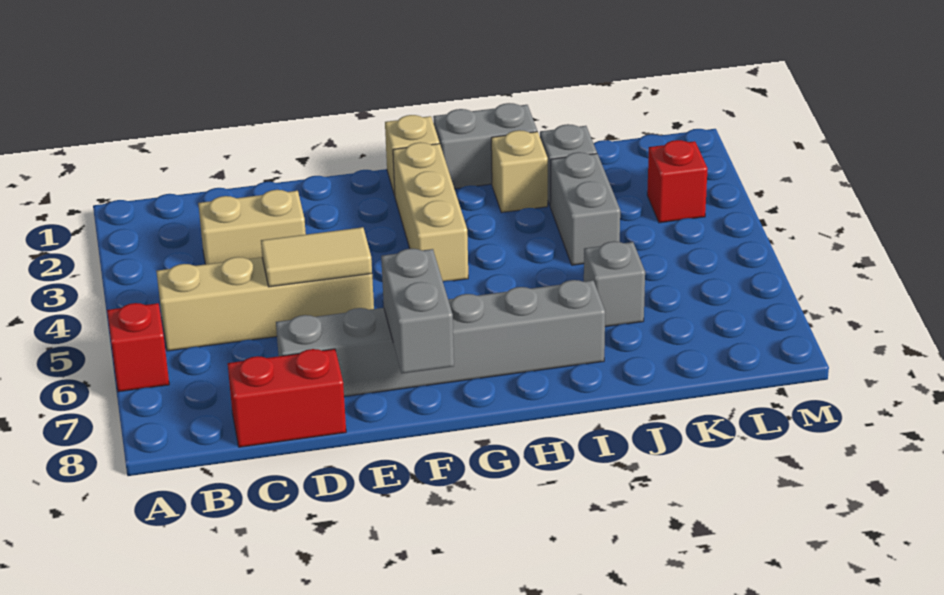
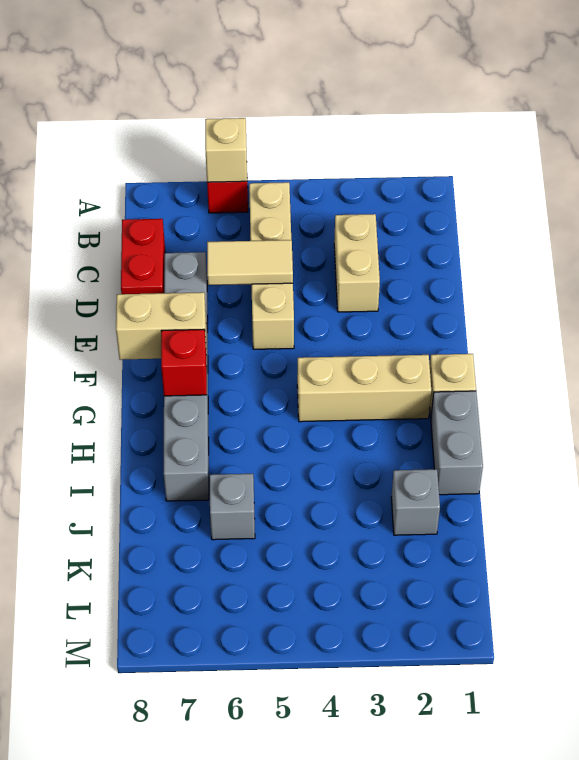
tan tile D5:E5 level 2 -> tan tile D5:D6 level 2
grey brick F7:F8 level 2 -> tan brick F7:F8 level 2
tan brick I2 level 1 -> tan brick A6 level 2
grey brick J3:J4 level 1 -> none
red brick L3 level 1 -> red brick G7 level 2

